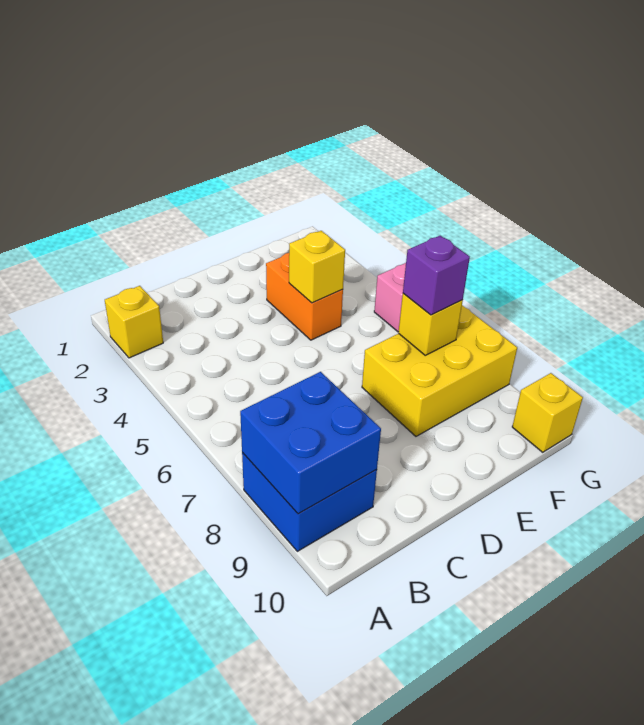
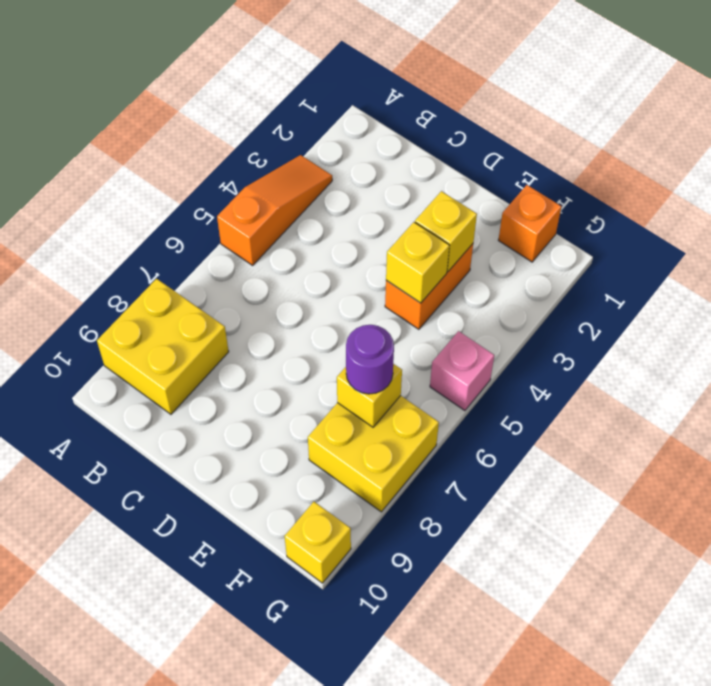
yellow brick A2 level 1 -> yellow brick E3 level 2
none -> orange slope A3:A5 level 1 top 5
blue brick A8:B9 level 1 -> yellow brick A8:B9 level 1
blue brick A8:B9 level 2 -> none
yellow brick E7:G8 level 1 -> yellow brick F7:G8 level 1
none -> orange brick F1 level 1
purple brick F7 level 3 -> purple round brick F7 level 3

